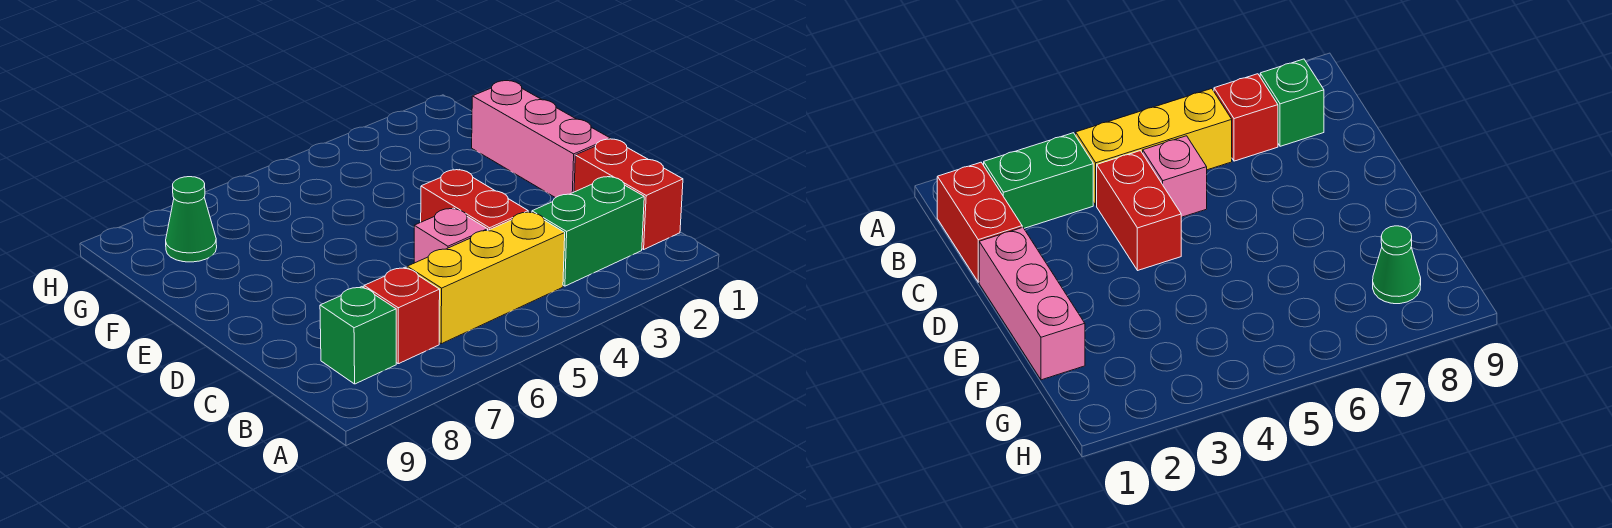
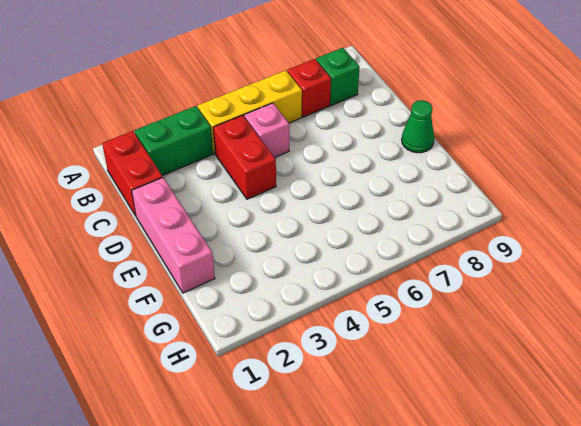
green cone G8 level 1 -> green cone E9 level 1

